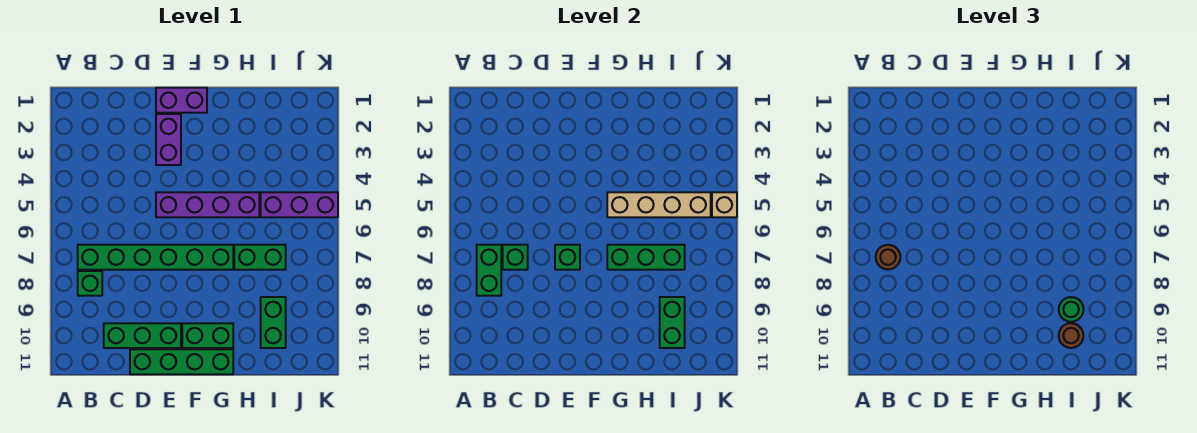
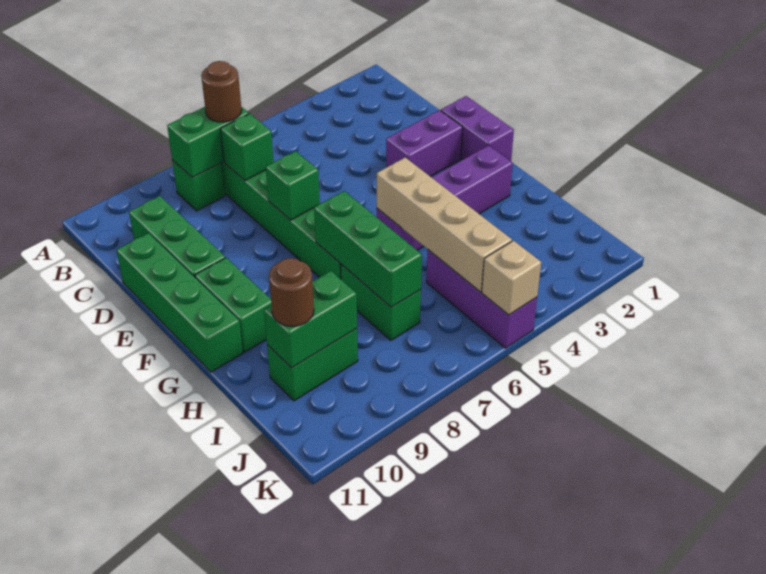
purple brick E5:H5 level 1 -> purple brick G2:G5 level 1
green round brick I9 level 3 -> none

